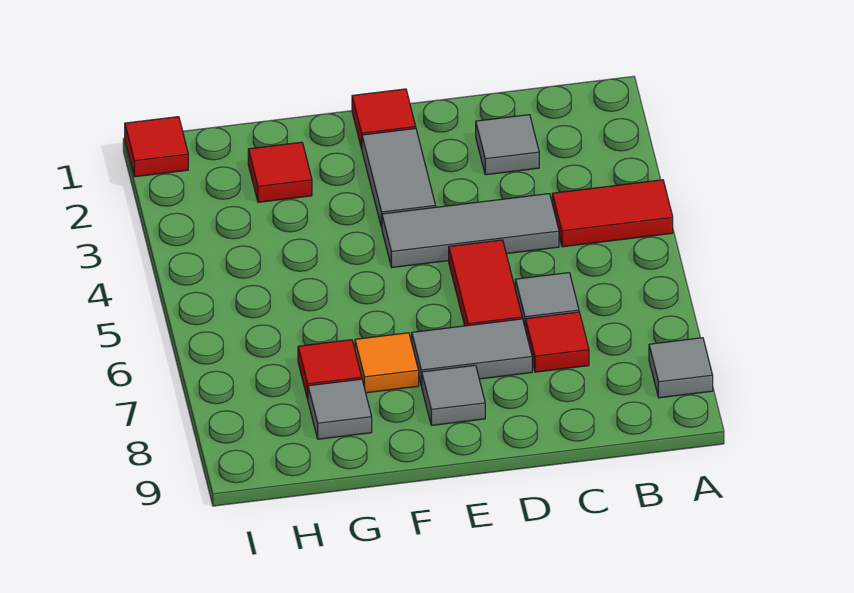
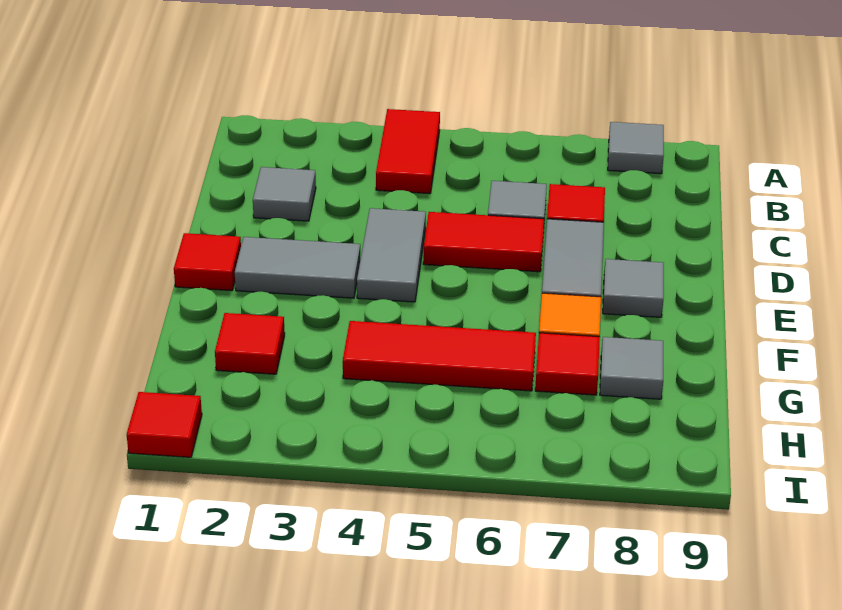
grey tile C4:E4 level 1 -> grey tile D4:E4 level 1
none -> red tile G4:G6 level 1

